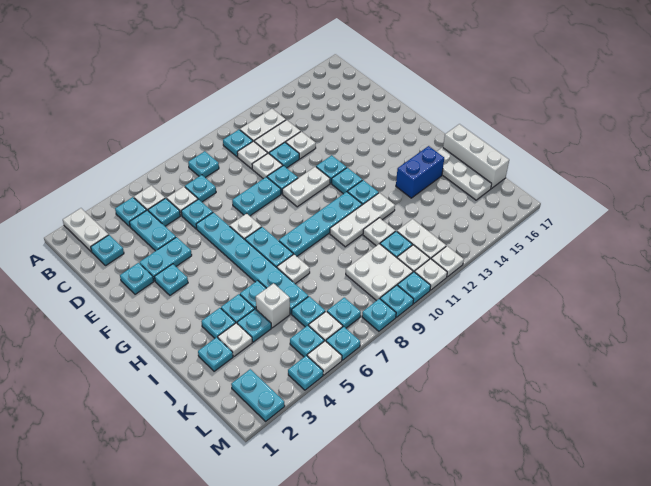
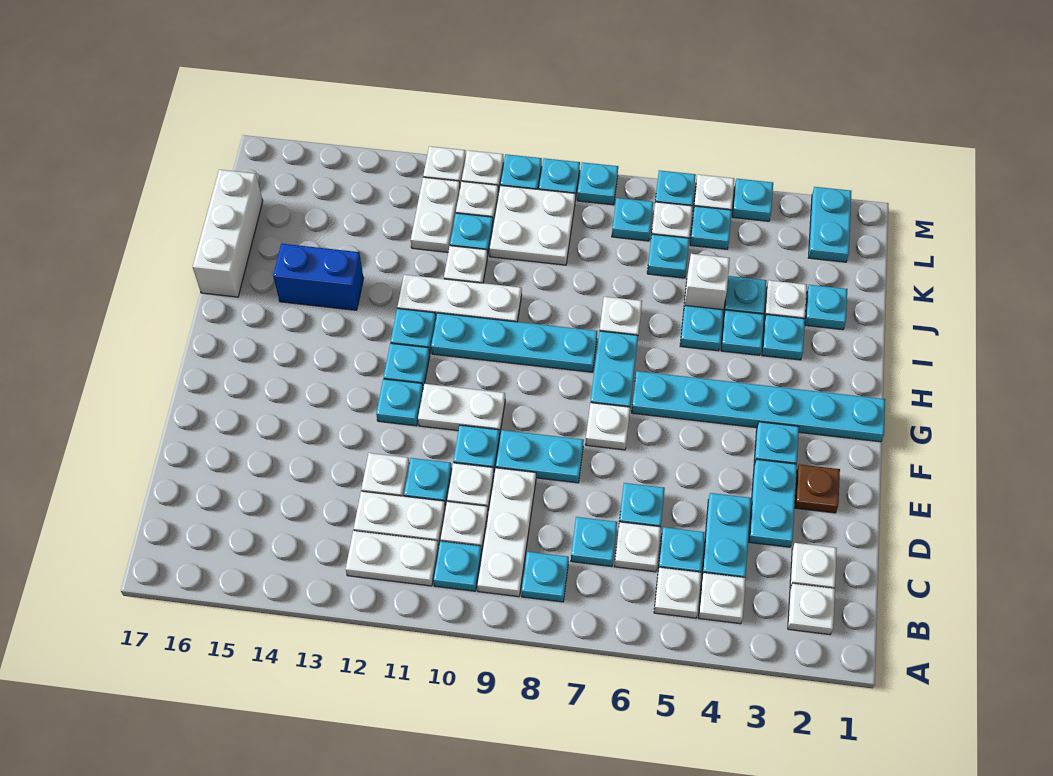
white plate A2:B2 level 1 -> white plate B2 level 1
cyan plate B4 level 1 -> white plate B4 level 1
cyan plate C2 level 1 -> white plate C2 level 1
cyan plate E2 level 1 -> brown plate E2 level 1
cyan plate E3:E4 level 1 -> cyan plate D3:E3 level 1
cyan plate E6:J6 level 1 -> cyan plate G1:G6 level 1
white plate I16:K16 level 1 -> white plate B9:D9 level 1

